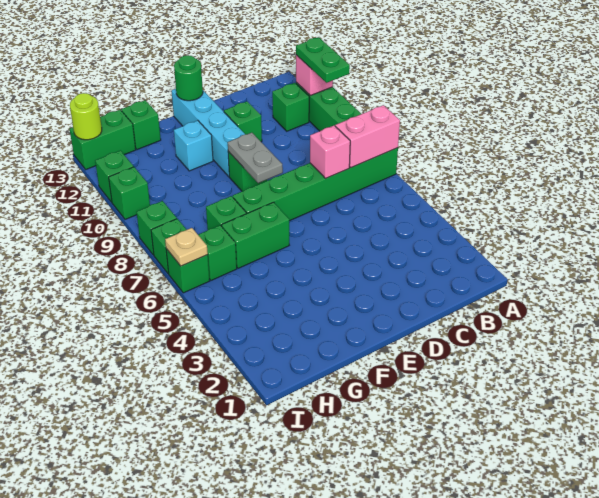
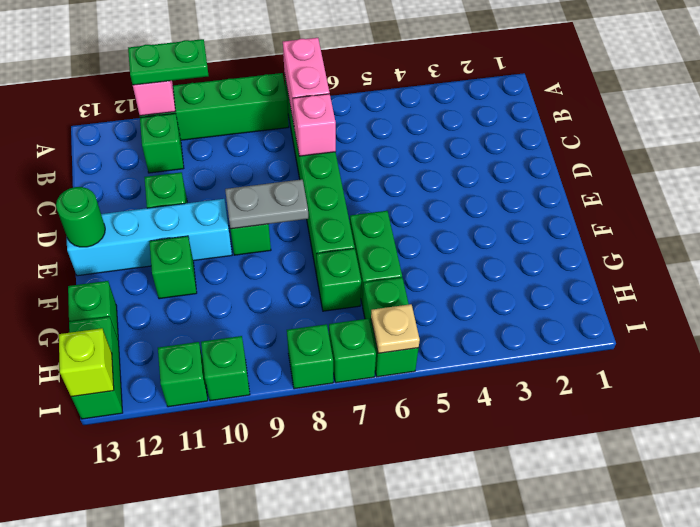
cyan brick F11 level 1 -> green brick F11 level 1
lime round brick I13 level 2 -> lime brick I13 level 2

